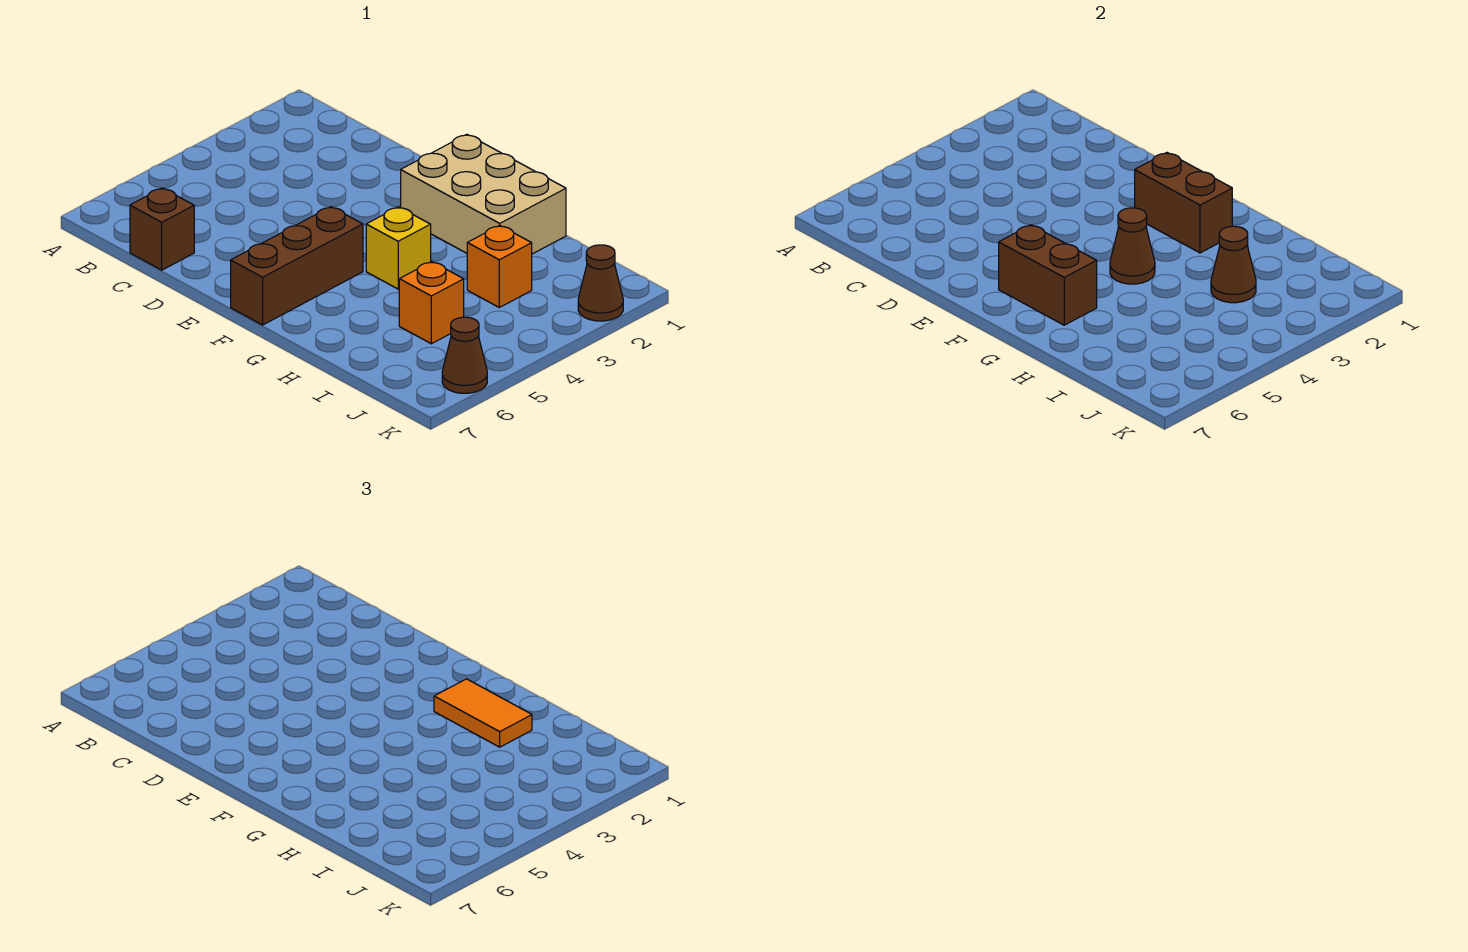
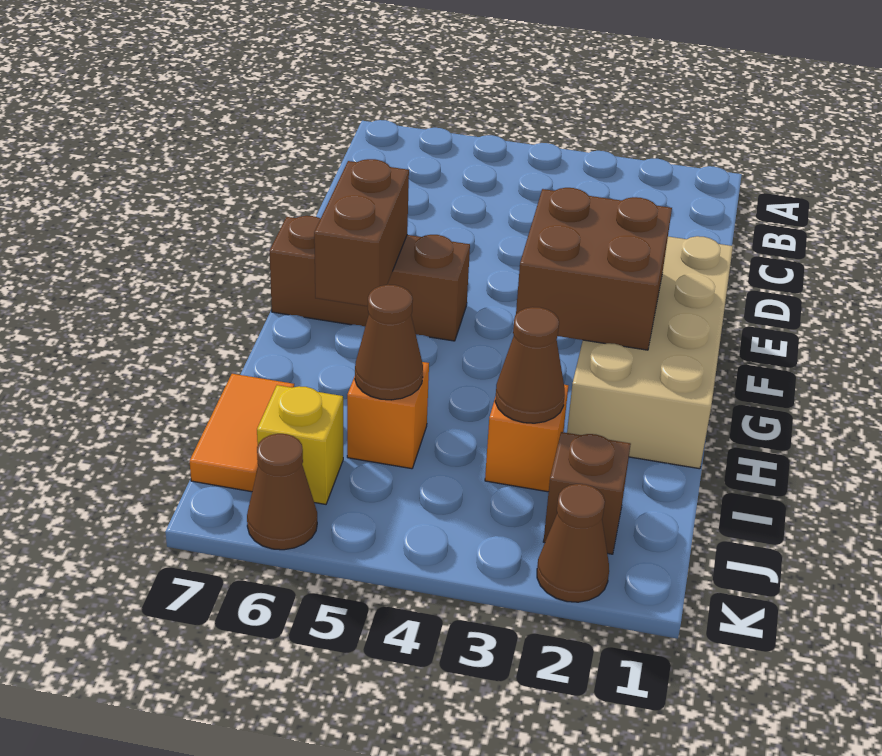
brown brick C7 level 1 -> brown brick J2 level 1
tan brick F1:H2 level 1 -> tan brick E1:H2 level 1
brown brick F2:G2 level 2 -> brown brick F2:G3 level 2
orange tile G2:H2 level 3 -> orange tile I7:J7 level 1
yellow brick G4 level 1 -> yellow brick J6 level 1
brown cone G4 level 2 -> brown cone I5 level 2

